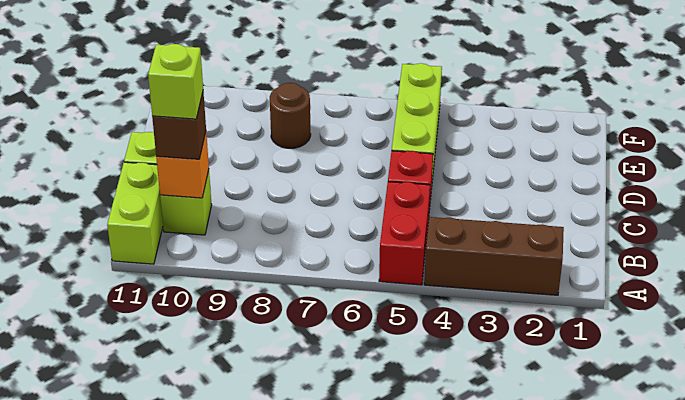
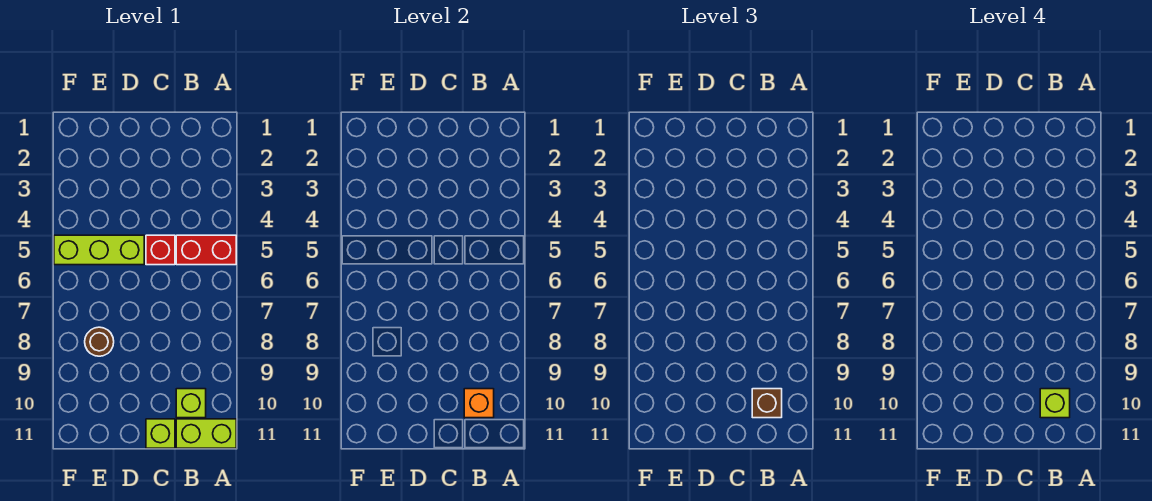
brown brick A2:A4 level 1 -> none

